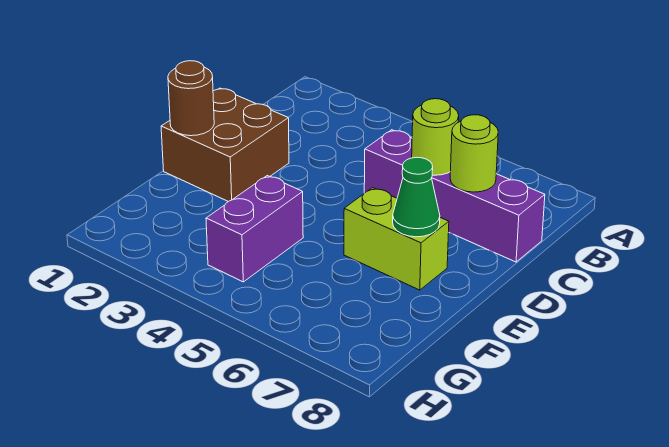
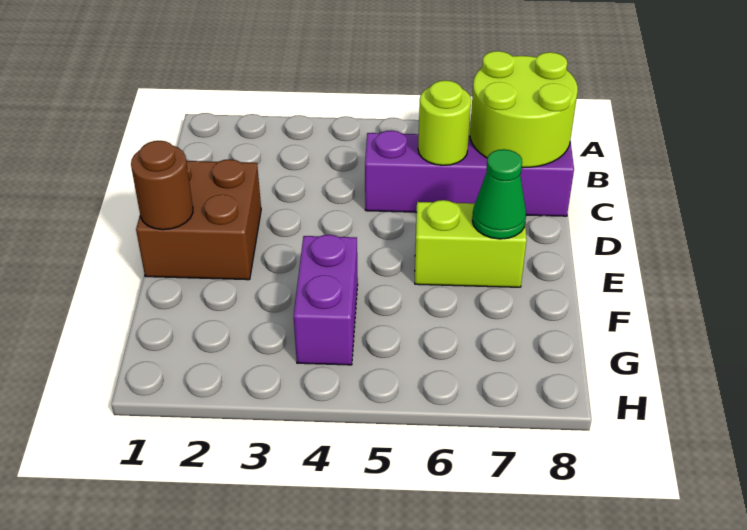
lime round brick C7 level 2 -> lime round brick B7:C8 level 2

